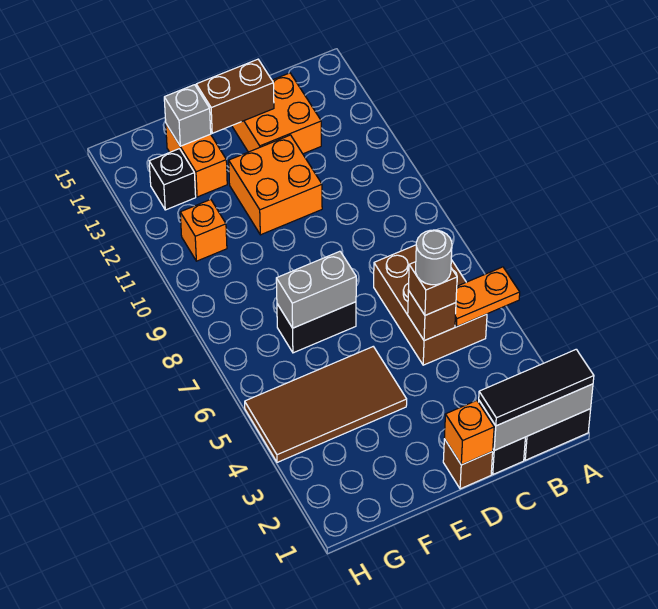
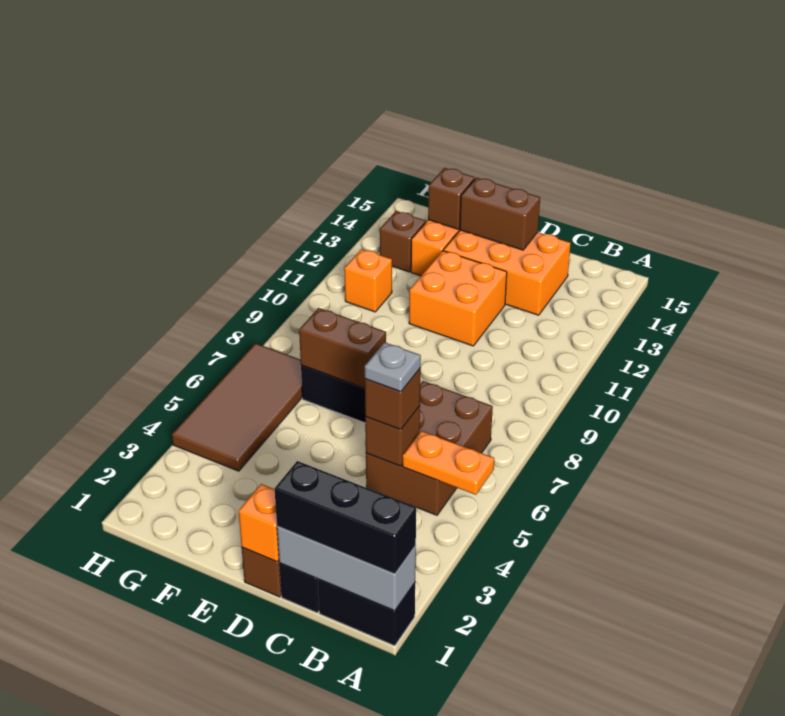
black tile A1:C1 level 3 -> black brick A1:C1 level 3
grey round brick C5 level 4 -> grey plate C5 level 4
orange brick C13:D14 level 1 -> orange brick C13:E14 level 1
brown tile E4:H5 level 1 -> brown tile G4:H7 level 1
grey brick E7:F7 level 2 -> brown brick E7:F7 level 2
grey brick F14 level 2 -> brown brick F14 level 2
black brick G13 level 1 -> brown brick G13 level 1

